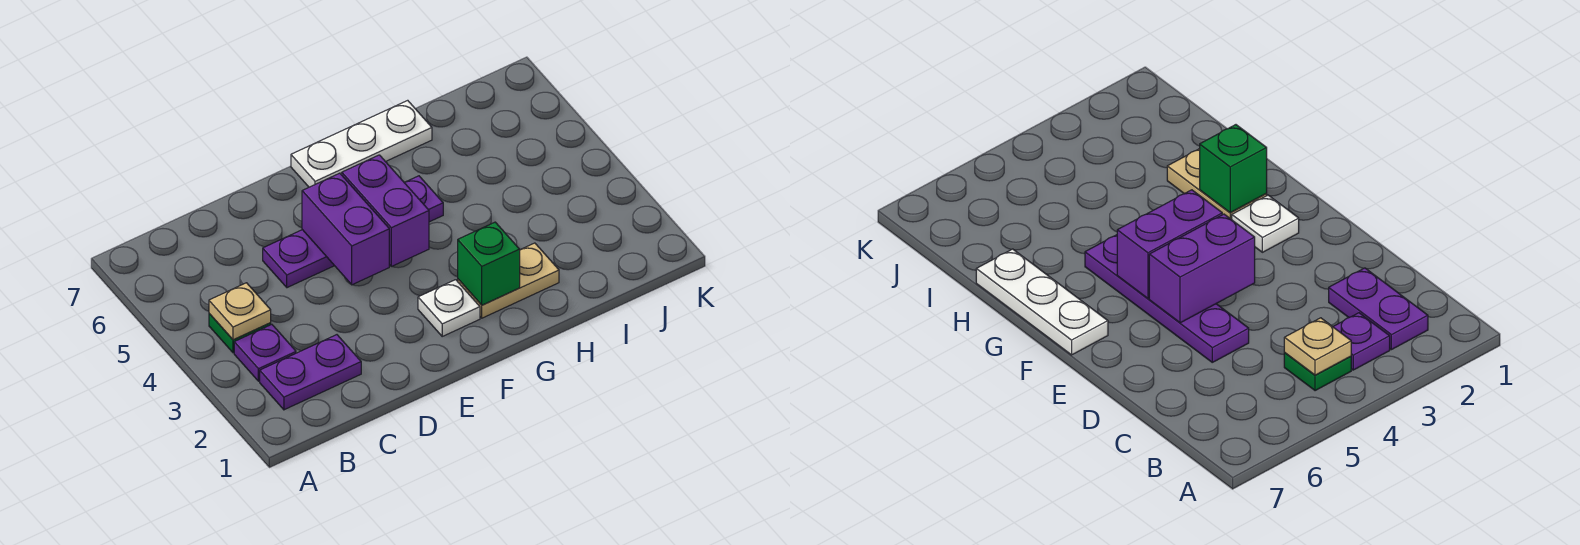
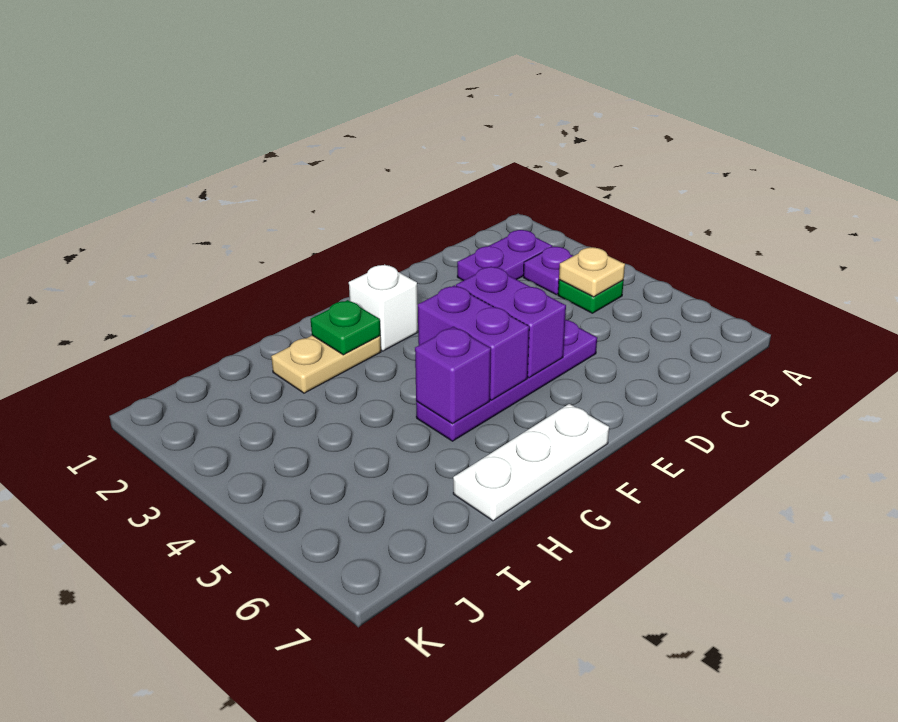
white plate F2 level 1 -> white brick F2 level 1
green brick G2 level 2 -> green plate G2 level 2
none -> purple brick G5 level 2

